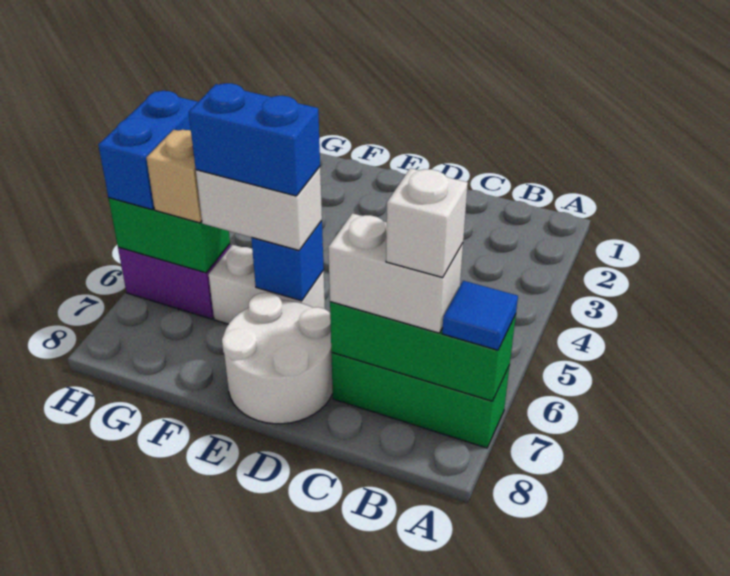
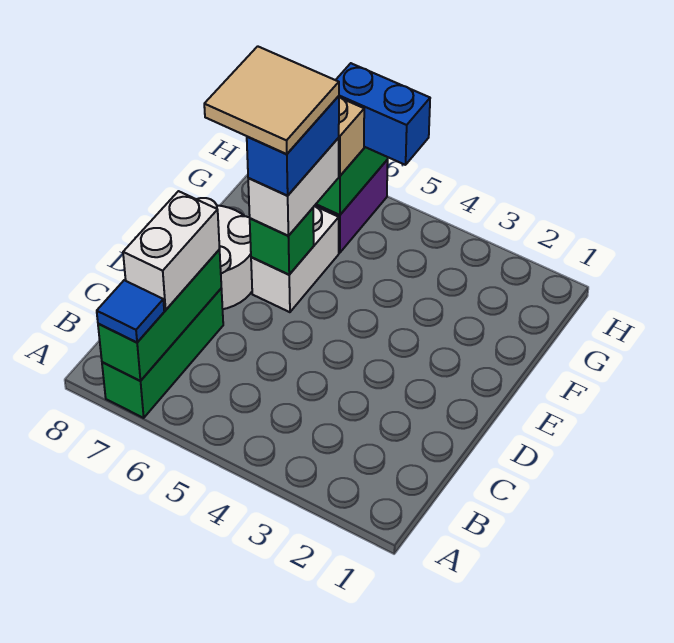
white brick B7 level 4 -> none
blue brick E6 level 2 -> green brick E6 level 2
none -> tan tile E6:F7 level 5

